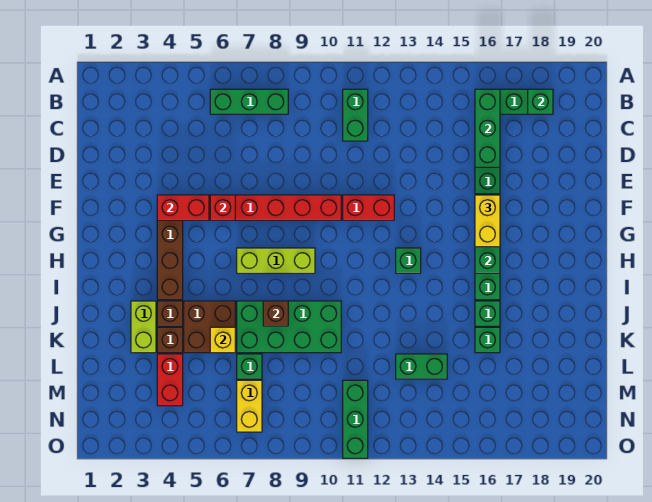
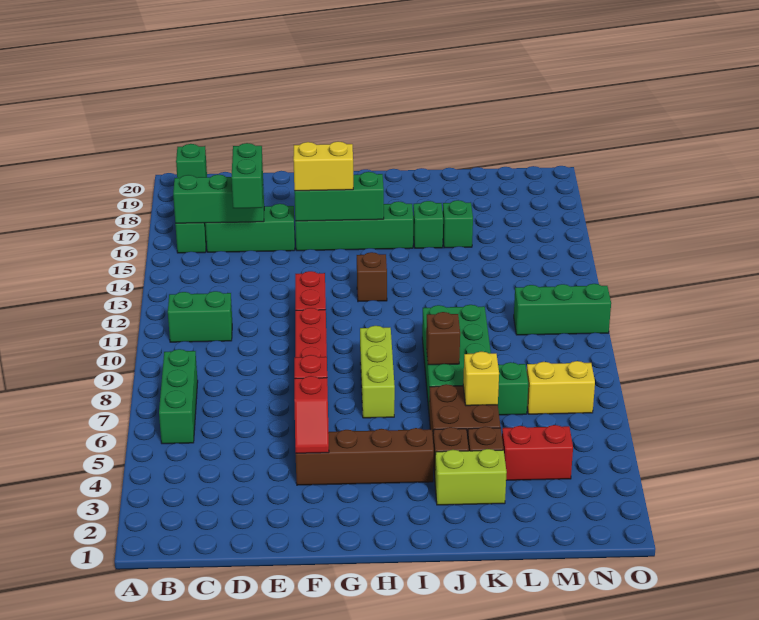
red brick F4:F5 level 2 -> red slope F4:F5 level 2 top 5
green brick H13 level 1 -> brown brick H13 level 1
green brick L13:L14 level 1 -> green brick D15:D16 level 3

